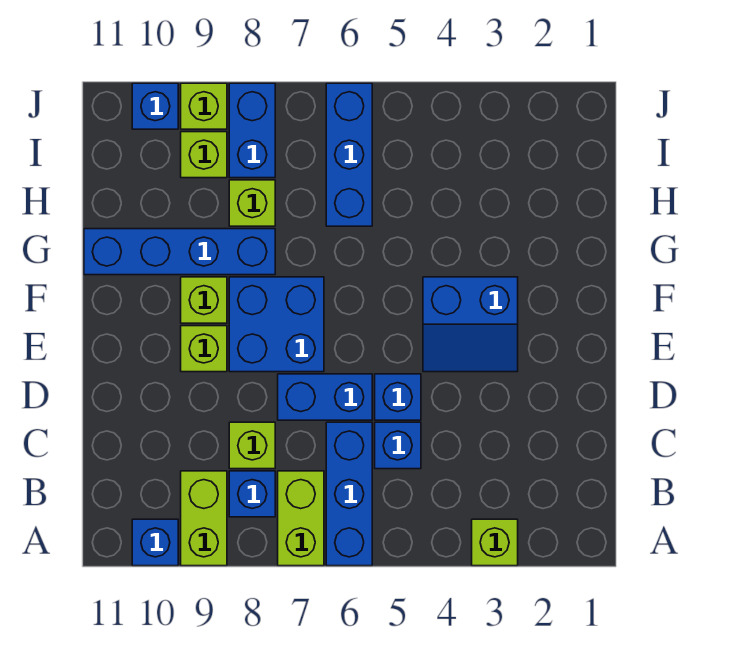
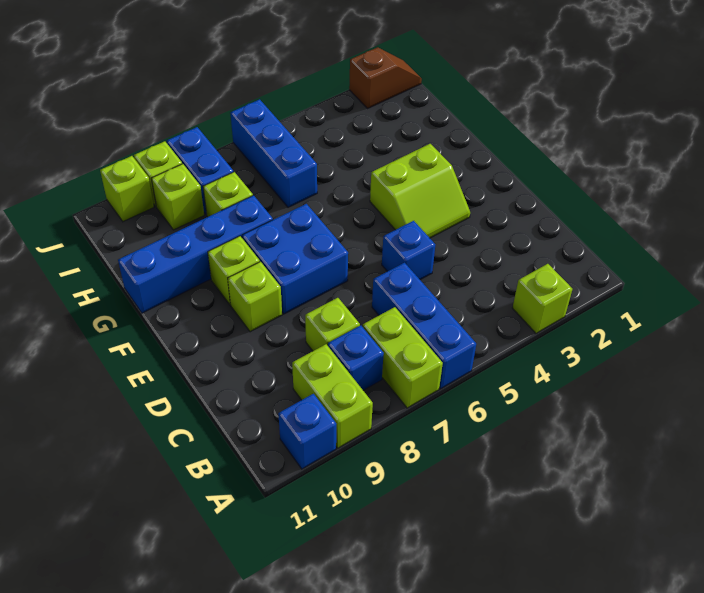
blue brick C5 level 1 -> none
blue brick D6:D7 level 1 -> none
blue slope E3:F4 level 1 top F -> lime slope E3:F4 level 1 top F
none -> brown slope J1:J2 level 1 top 2
blue brick J10 level 1 -> lime brick J10 level 1

